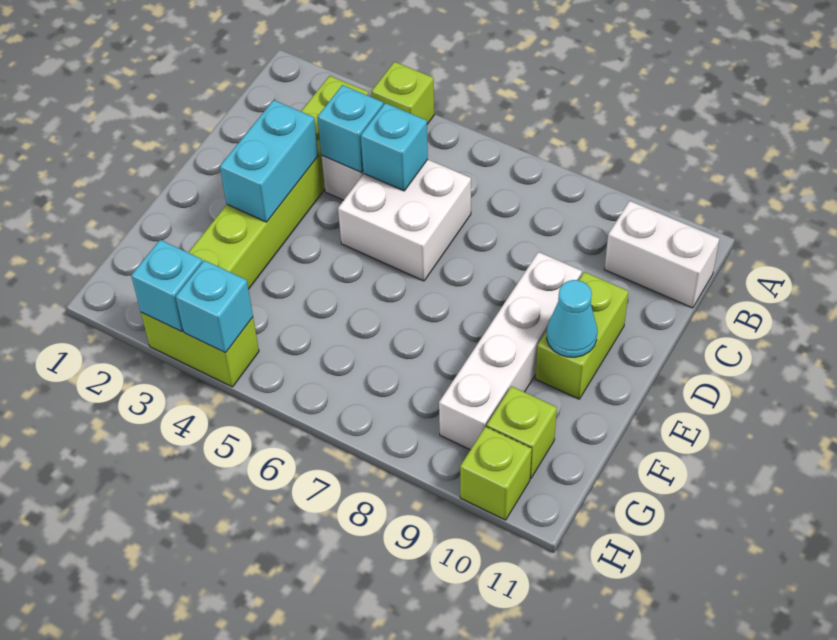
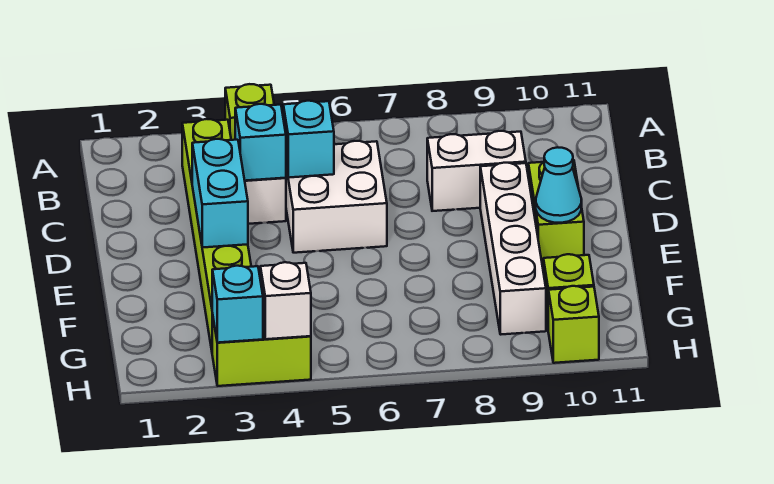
white brick B10:B11 level 1 -> white brick C8:C9 level 1
cyan brick H4 level 2 -> white brick H4 level 2

